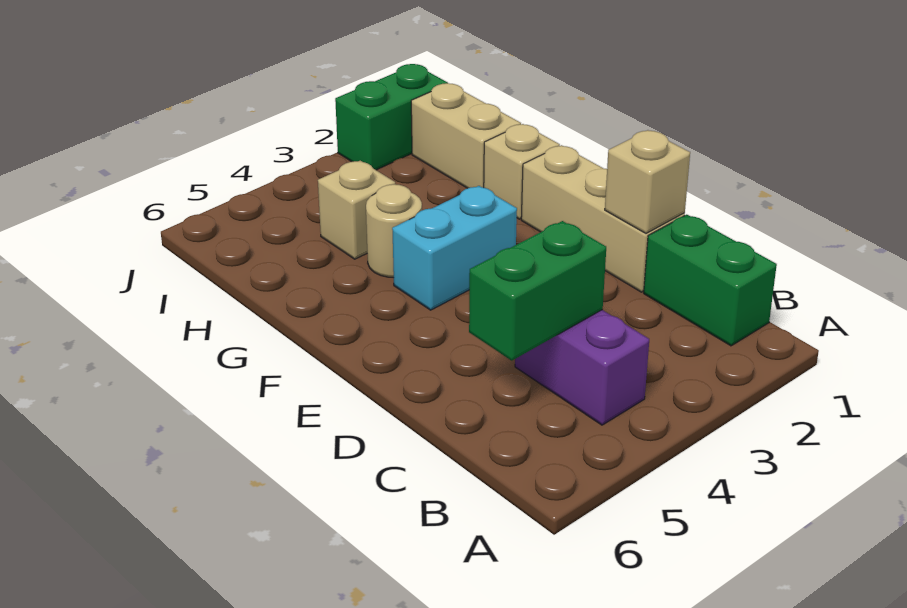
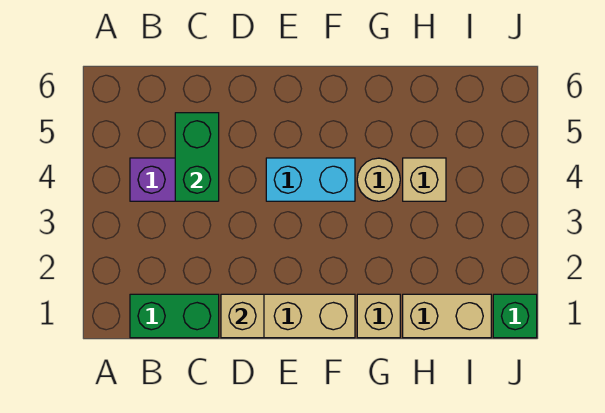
cyan brick F3:F4 level 1 -> cyan brick E4:F4 level 1
green brick J1:J2 level 1 -> green brick J1 level 1

